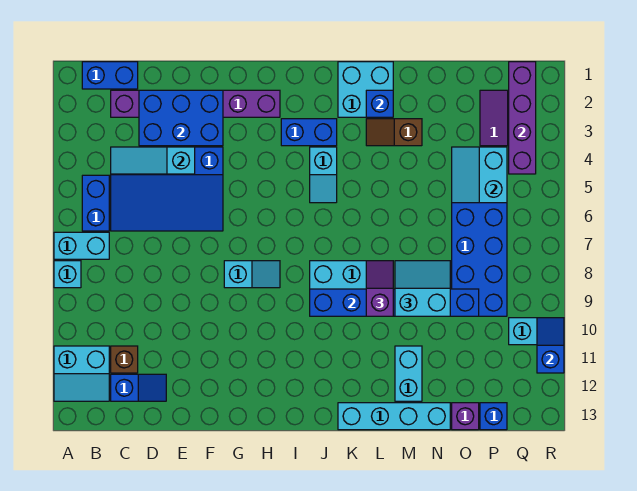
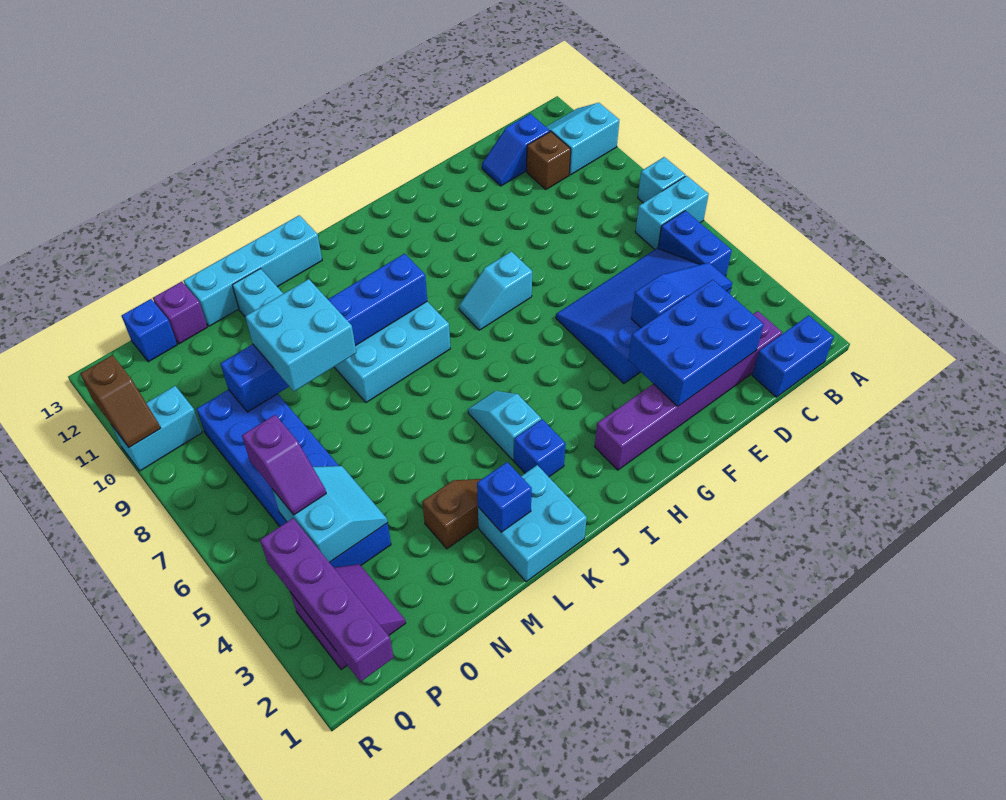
cyan slope C4:E4 level 2 top E -> blue slope C4:E4 level 2 top E
blue brick I3:J3 level 1 -> blue brick J3 level 1
purple slope L8:L9 level 3 top 9 -> purple slope P5:P6 level 3 top 6
cyan slope M8:N9 level 3 top 9 -> cyan brick M8:N9 level 3
blue slope R10:R11 level 2 top 11 -> brown slope R10:R11 level 2 top 11

